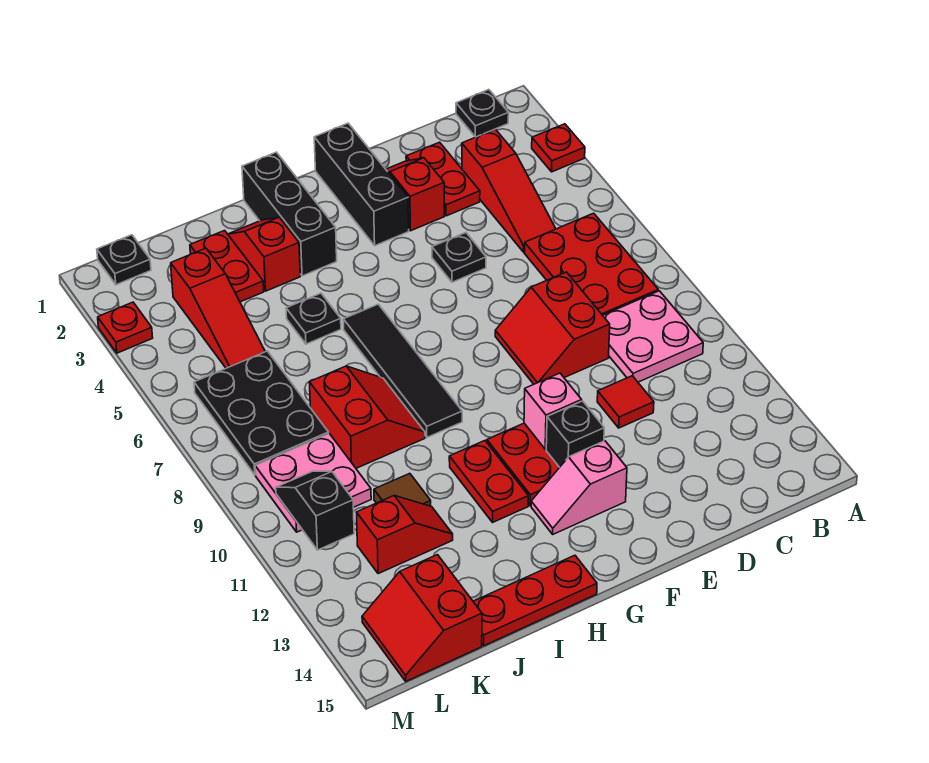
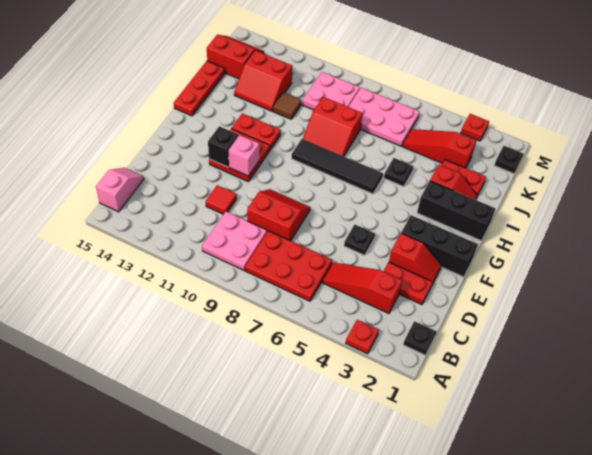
pink slope F13:G13 level 1 top F -> pink slope B15:C15 level 1 top B
red slope J12:K12 level 1 top K -> red slope J12:K13 level 1 top K
black plate K6:L8 level 1 -> pink plate K6:L8 level 1
black slope L10:L11 level 2 top 11 -> none

